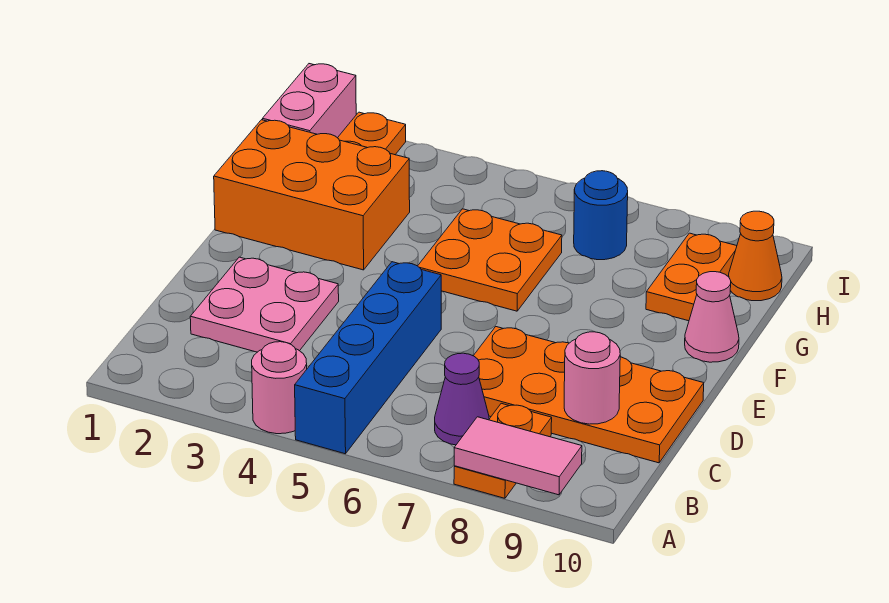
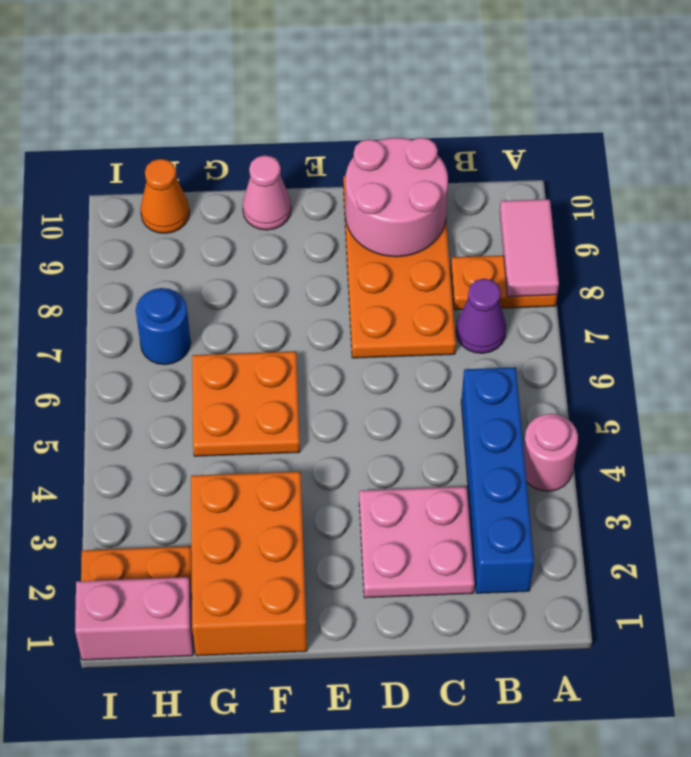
blue brick A5:D5 level 1 -> blue brick B2:B5 level 1
pink round brick C9 level 2 -> pink round brick C9:D10 level 2
orange plate G9:H9 level 1 -> none

